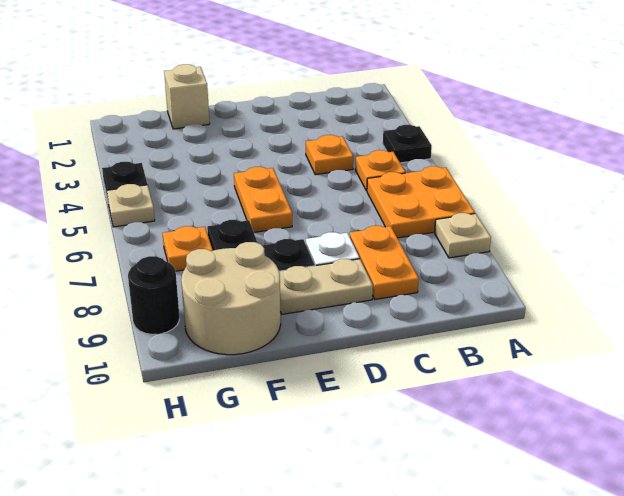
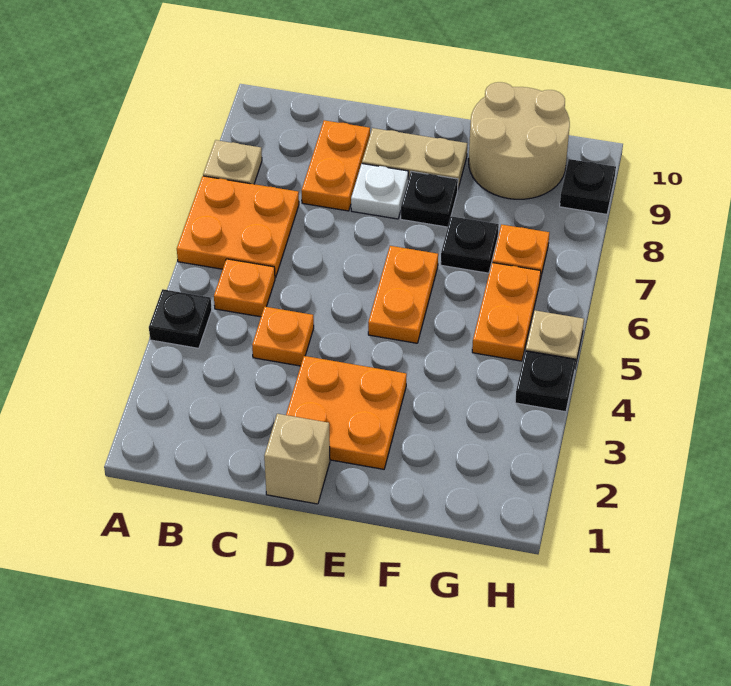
none -> orange plate D2:E3 level 1
tan brick F1 level 1 -> tan brick D1 level 1
none -> orange plate G5:G6 level 1
black round brick H9 level 1 -> black plate H9 level 1

